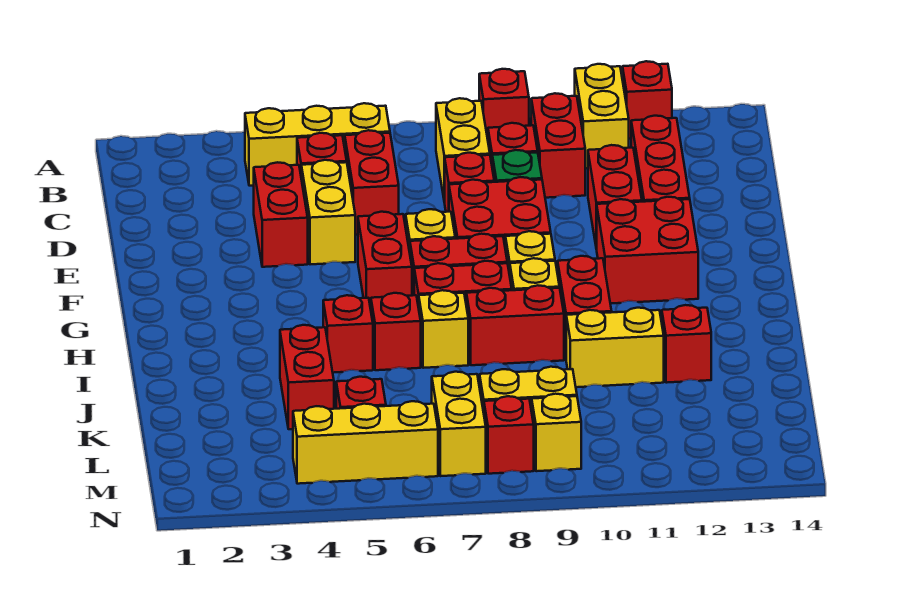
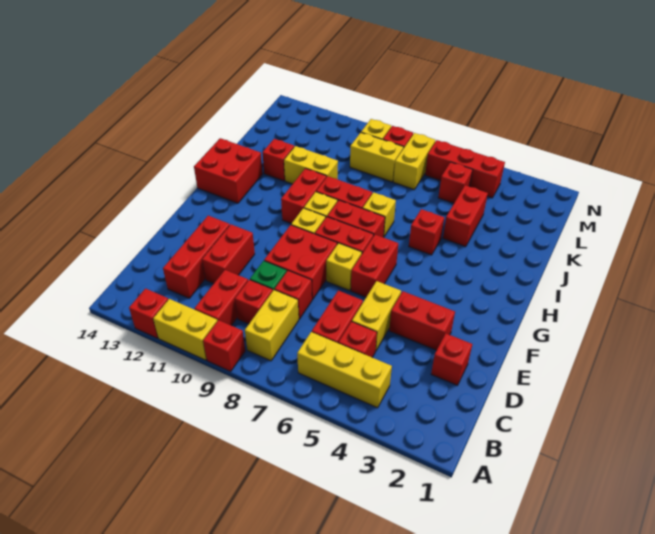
yellow brick A11:B11 level 1 -> yellow brick A10:A11 level 1
red brick D4:E4 level 1 -> red brick E3:E4 level 1
red brick F11:G12 level 1 -> red brick H13:I14 level 1
red brick I6 level 1 -> red brick D2 level 1
yellow brick M4:M6 level 1 -> red brick M4:M6 level 1

